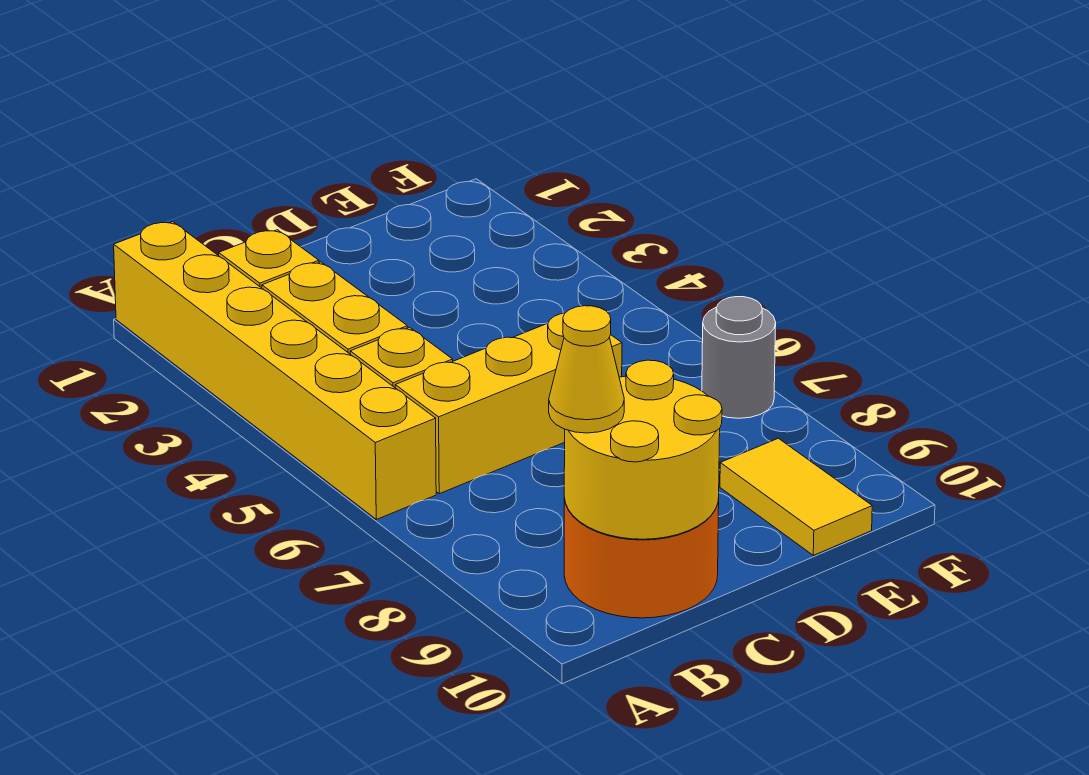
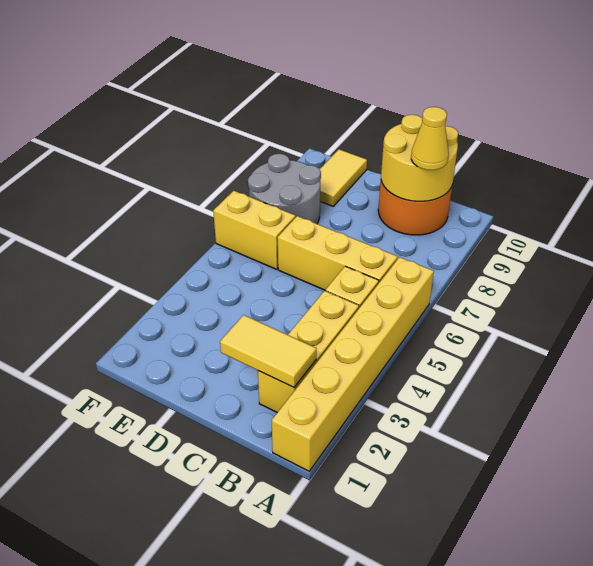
none -> yellow tile B2:C2 level 2
none -> yellow brick E6:F6 level 1
grey round brick F7 level 1 -> grey round brick E7:F8 level 1

